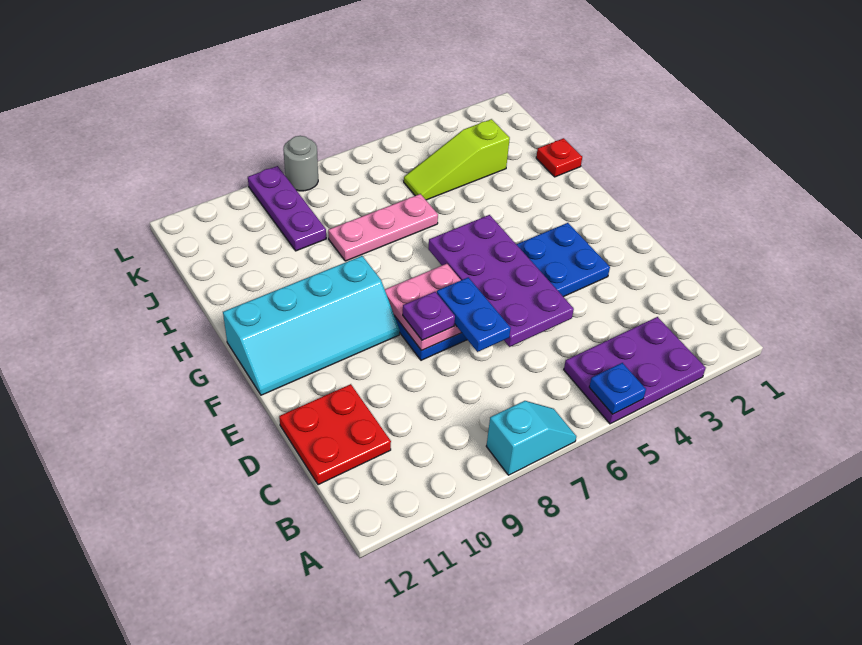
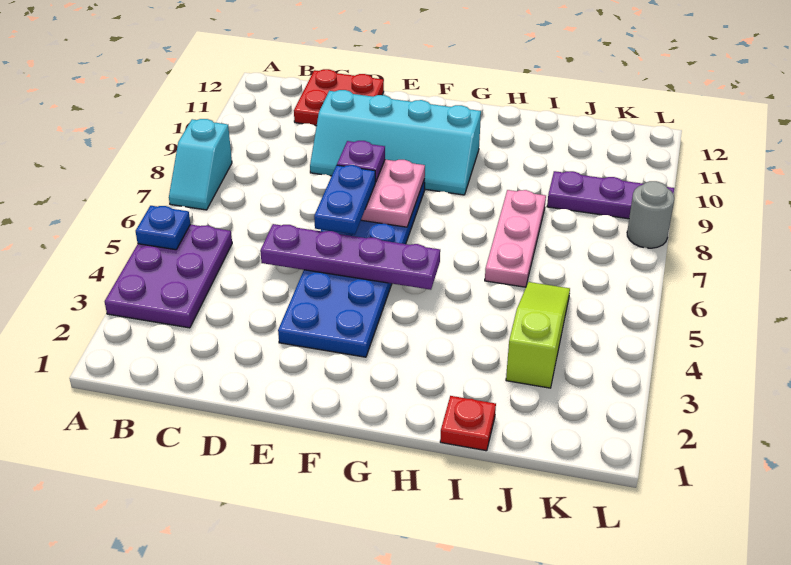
purple plate D5:G6 level 2 -> purple plate D5:G5 level 2
blue plate D7:E7 level 3 -> blue plate E6:E7 level 3
cyan slope F9:G12 level 1 top G -> cyan slope D9:G10 level 1 top 10

